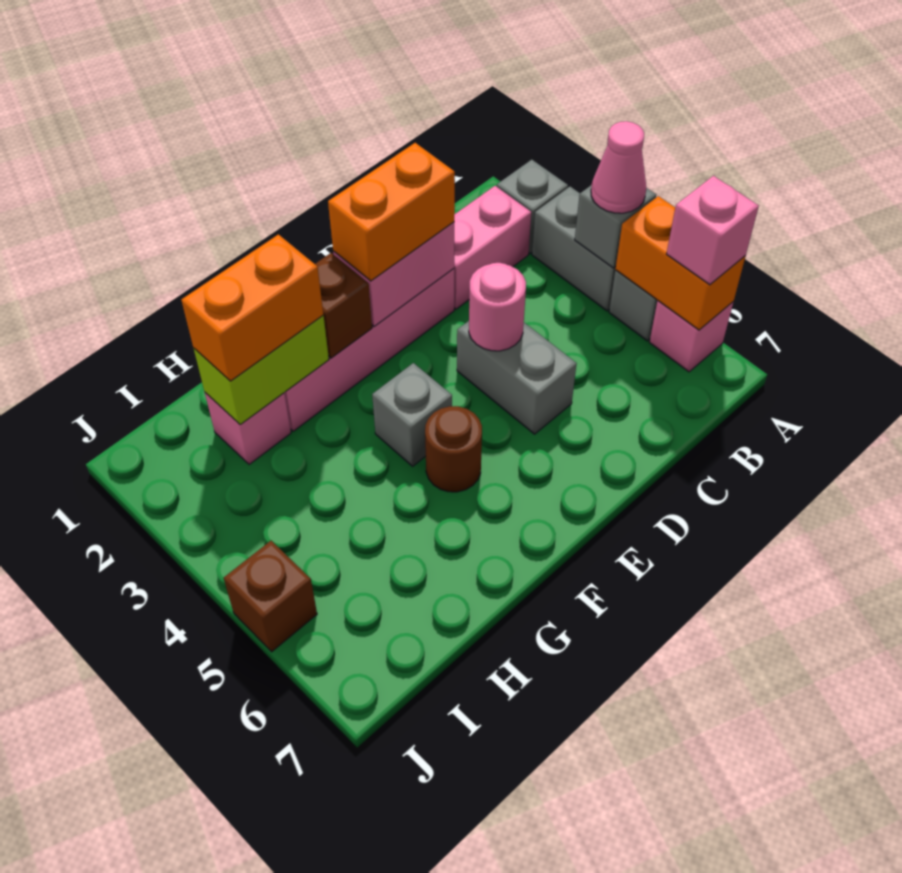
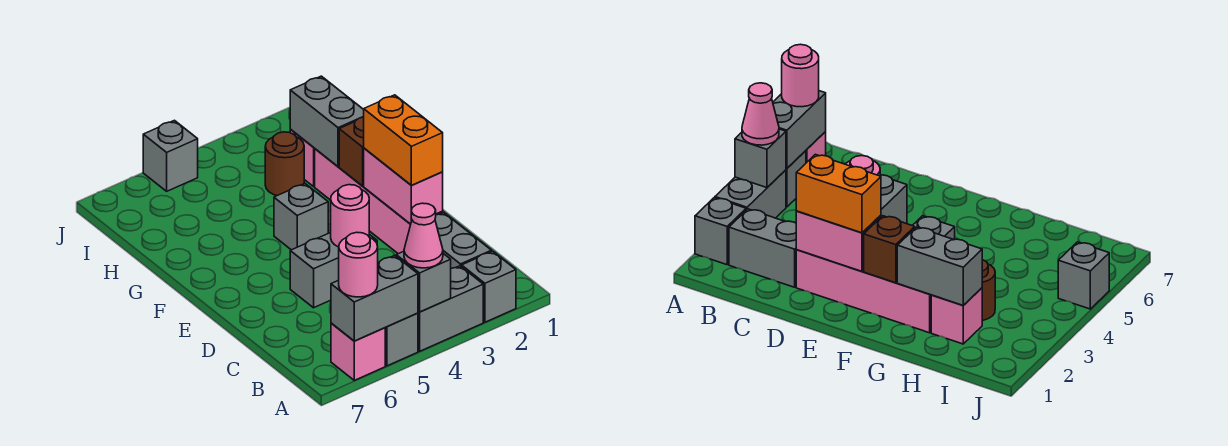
orange brick A5:A6 level 2 -> grey brick A5:A6 level 2
pink brick A6 level 3 -> pink round brick A6 level 3
pink brick B2:C2 level 1 -> grey brick B2:C2 level 1
brown round brick F5 level 1 -> brown round brick H3 level 1
lime brick G2:H2 level 2 -> grey brick G2:H2 level 2
orange brick G2:H2 level 3 -> none
brown brick J5 level 1 -> grey brick J5 level 1

